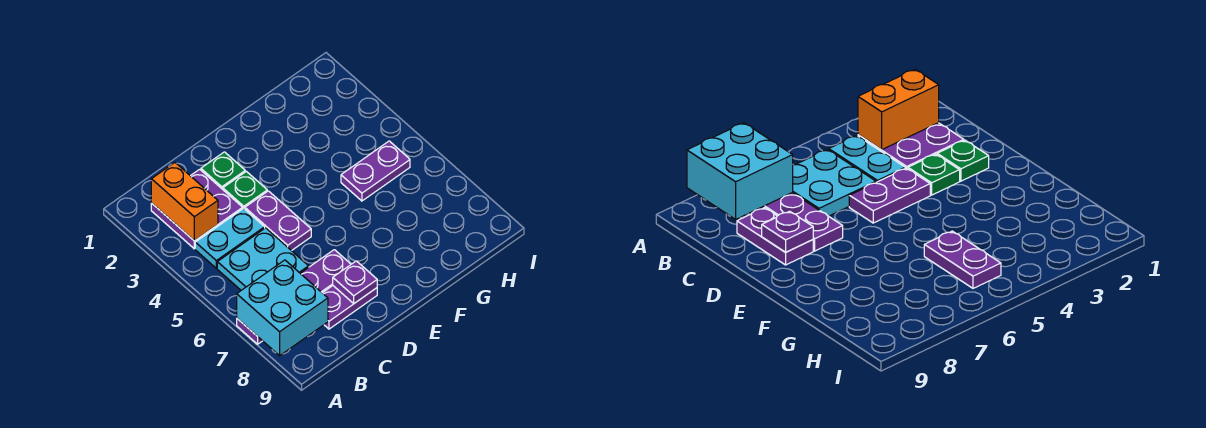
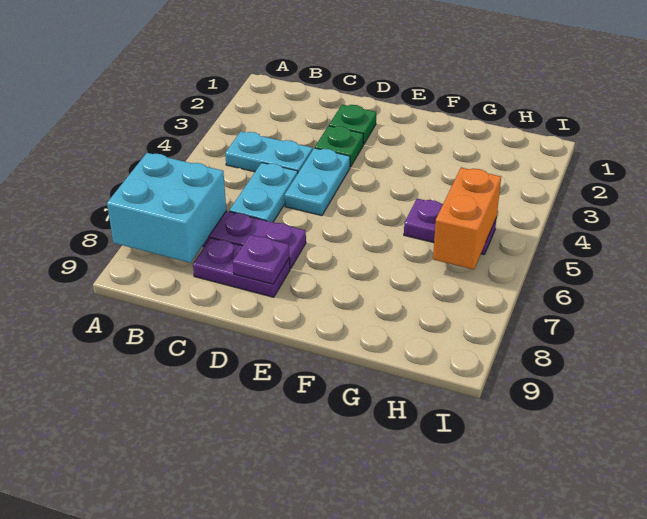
purple plate B2:C3 level 1 -> none
orange brick B2:B3 level 2 -> orange brick H5:H6 level 2
cyan plate B5:C6 level 1 -> cyan plate C5:C6 level 1
purple plate D4:D5 level 1 -> cyan plate D4:D5 level 1

